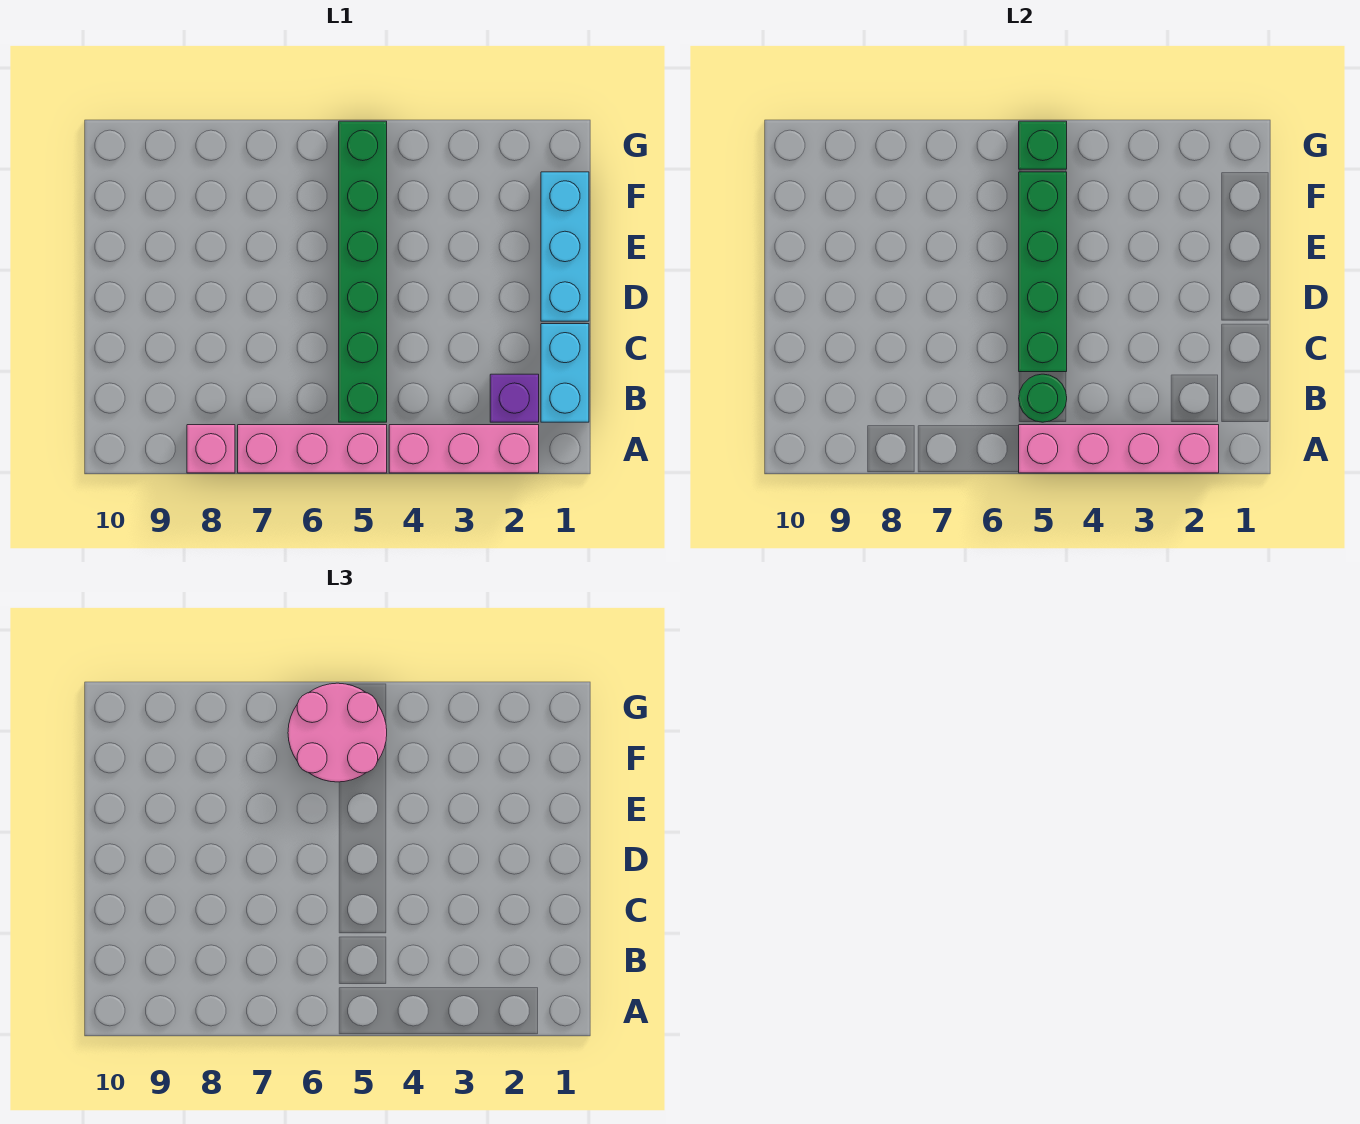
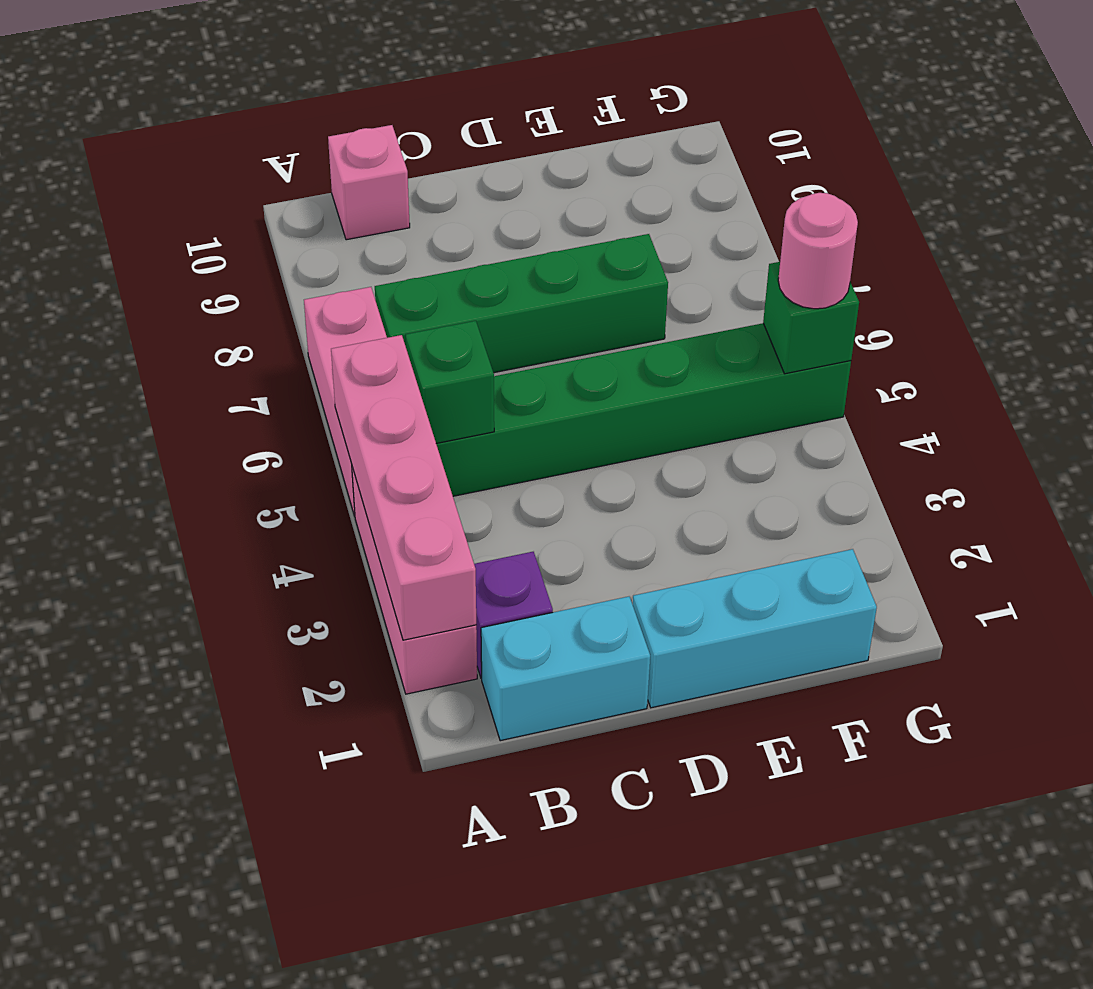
pink brick A8 level 1 -> pink brick B10 level 1
green round brick B5 level 2 -> green brick B5 level 2
green brick C5:F5 level 2 -> green brick B7:E7 level 1
pink round brick F5:G6 level 3 -> pink round brick G5 level 3

